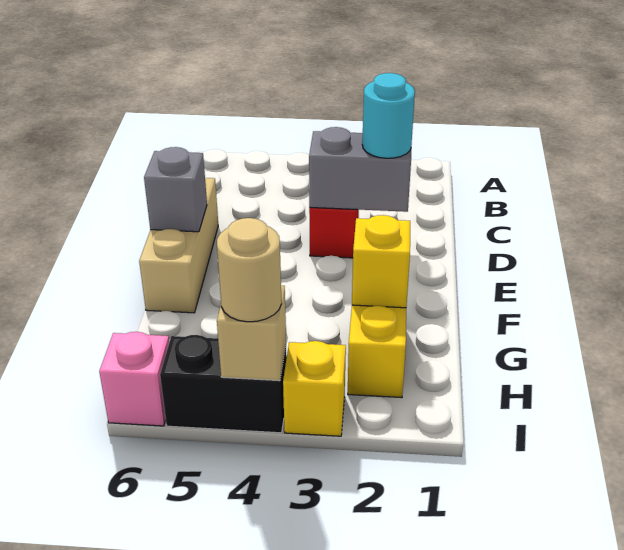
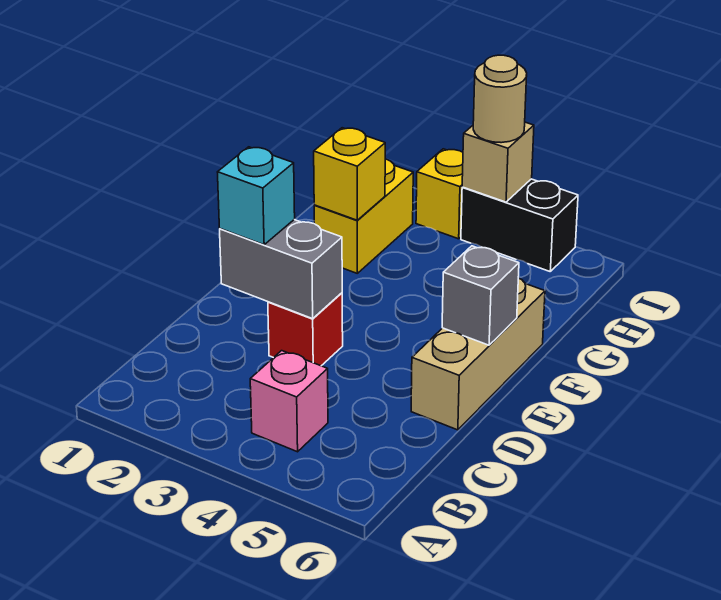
cyan round brick D2 level 3 -> cyan brick D2 level 3
pink brick I6 level 1 -> pink brick B4 level 1

